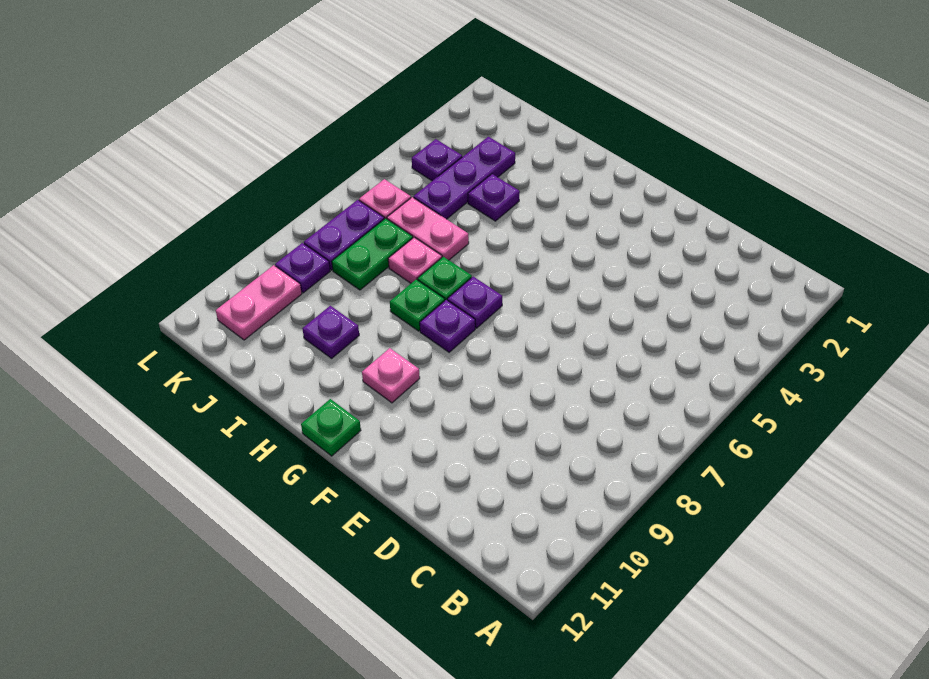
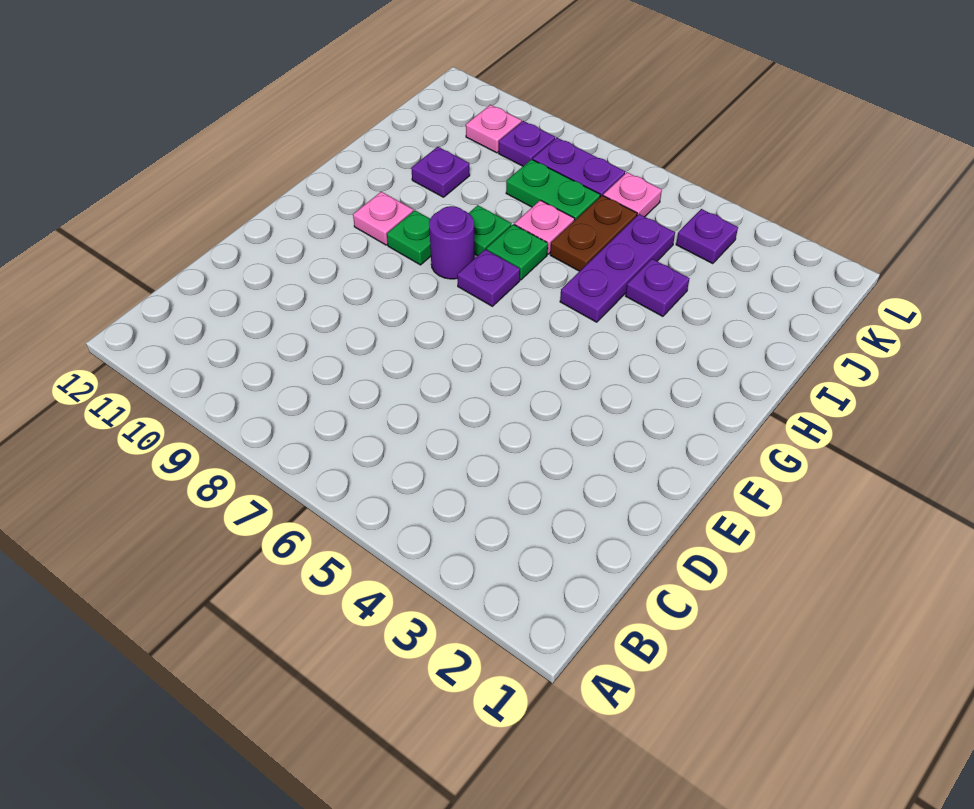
purple plate G8 level 1 -> purple round brick G8 level 1
green plate G12 level 1 -> green plate G9 level 1
pink plate I6:J6 level 1 -> brown plate I6:J6 level 1
purple plate J3:J5 level 1 -> purple plate H5:J5 level 1
pink plate K10:K11 level 1 -> pink plate K10 level 1

